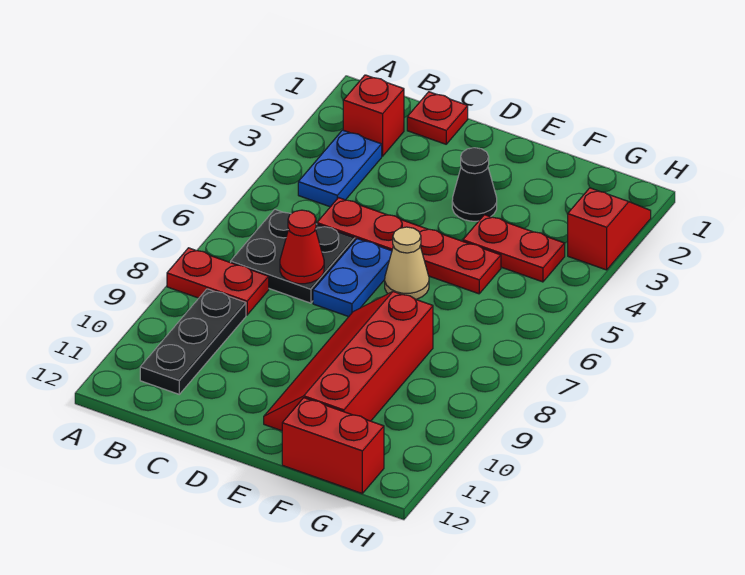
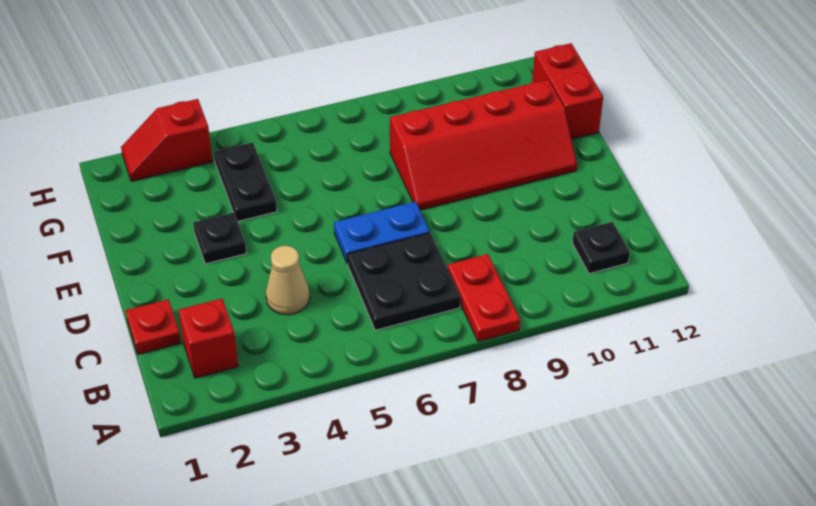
blue plate B3:B4 level 1 -> none
black plate B9:B11 level 1 -> black plate B11 level 1
red plate C5:F5 level 1 -> none
red cone C7 level 2 -> none
black cone E3 level 1 -> black plate E3 level 1
tan cone E6 level 1 -> tan cone C4 level 1
red plate F4:G4 level 1 -> black plate F4:G4 level 1

